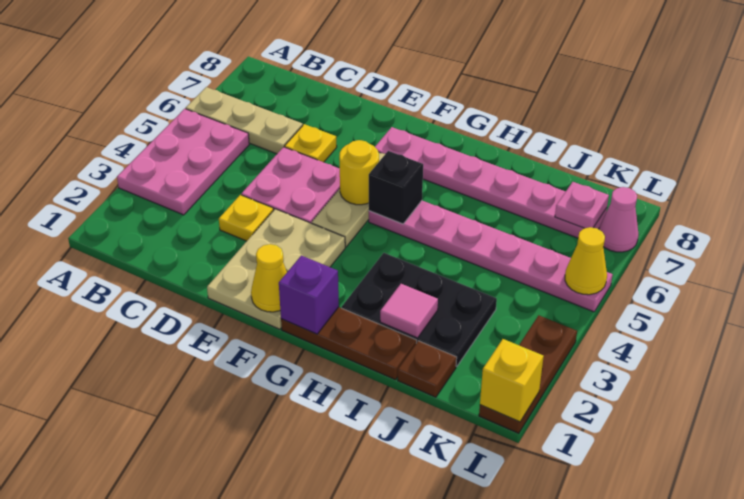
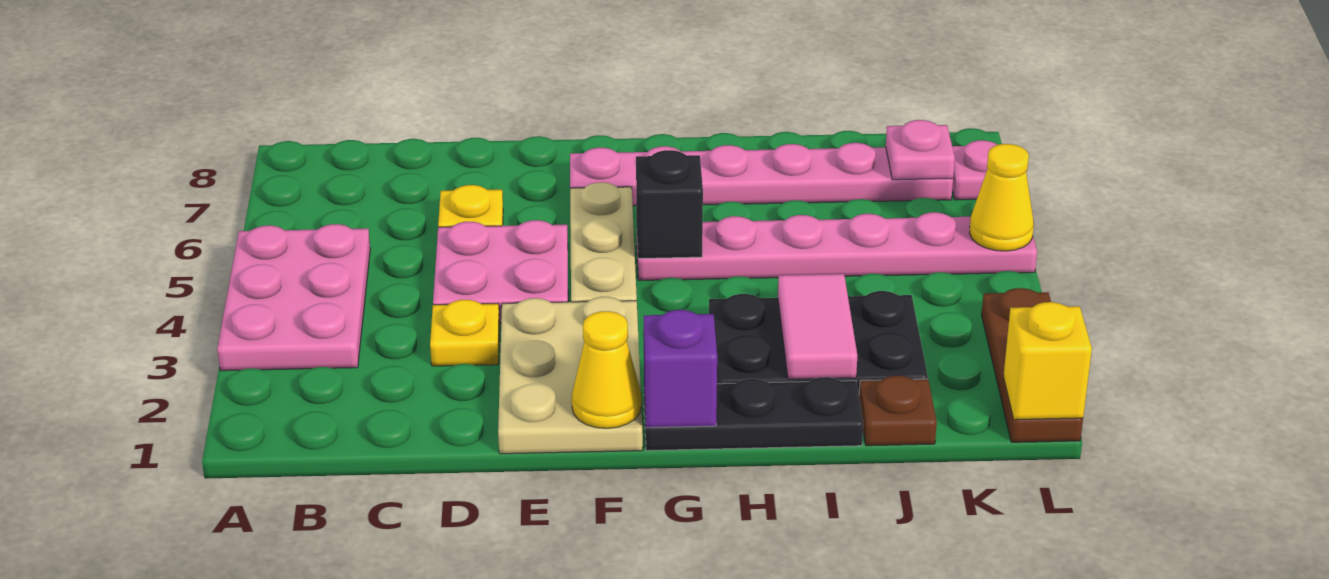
tan plate A6:C6 level 1 -> none
yellow round brick F5 level 2 -> none
brown plate G1:I1 level 1 -> black plate G1:I1 level 1
pink tile I2 level 2 -> pink tile I2:I3 level 2
pink cone L7 level 1 -> pink plate L7 level 1

